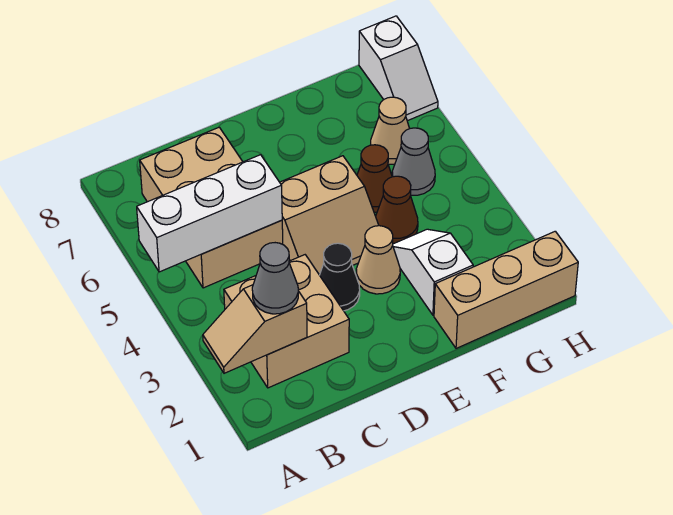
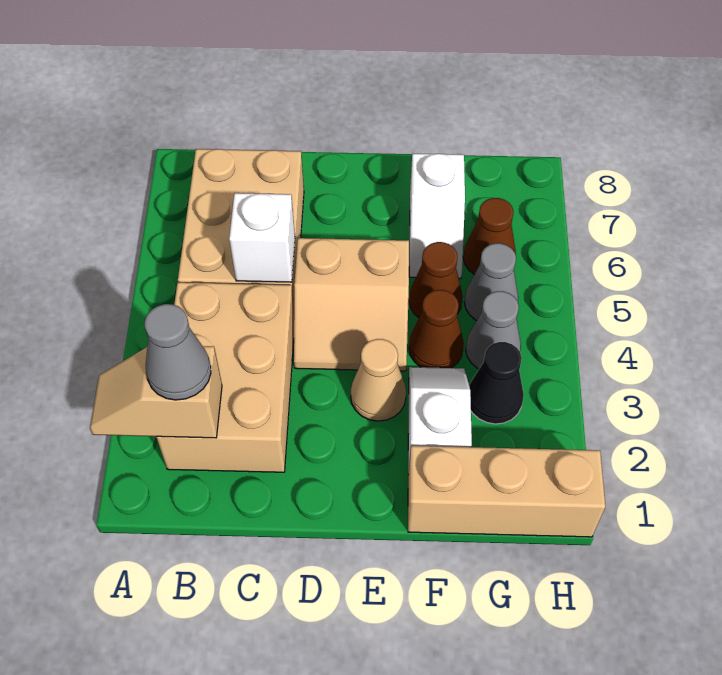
white brick A5:C5 level 2 -> white brick C5 level 2
tan brick B2:C3 level 1 -> tan brick B2:C4 level 1
black cone D3 level 1 -> black cone G3 level 1
none -> grey cone G4 level 1
tan cone G6 level 1 -> brown cone G6 level 1
white slope H7:H8 level 1 top 8 -> white slope F6:F7 level 1 top 7

